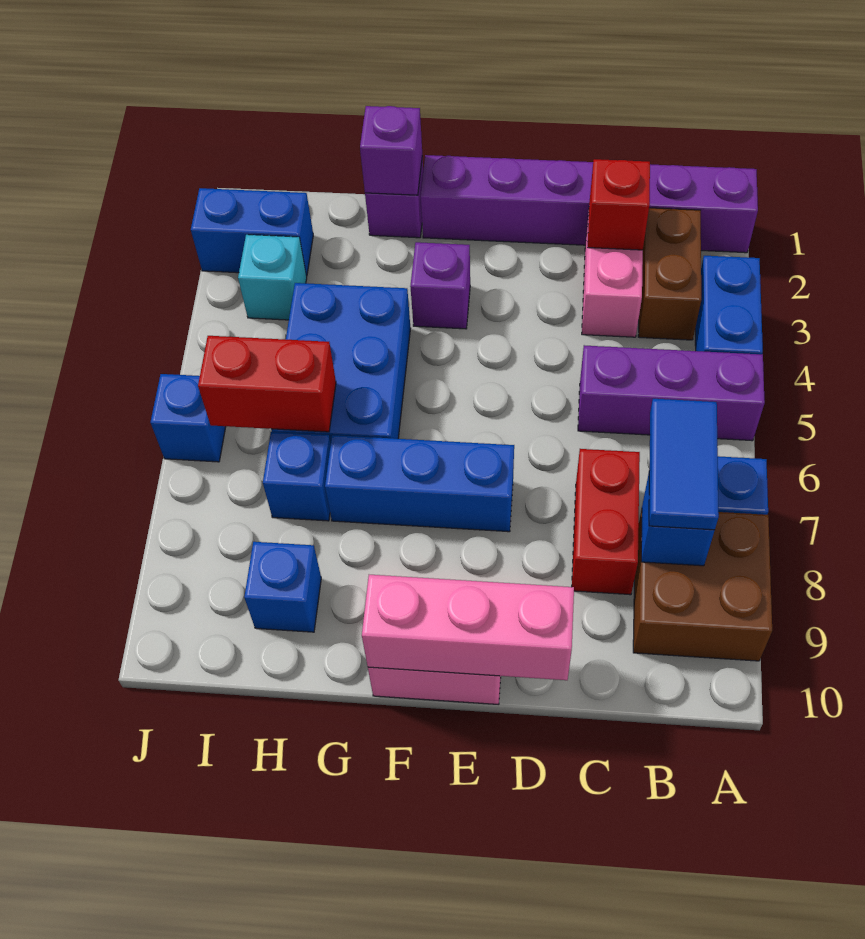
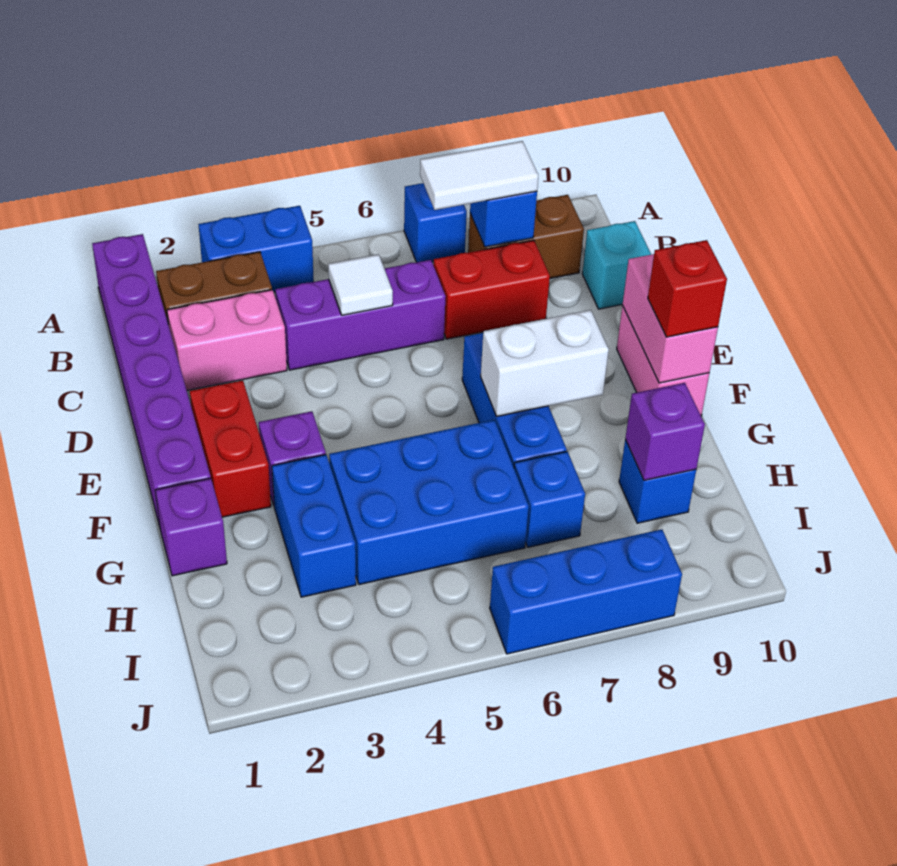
purple brick A5:C5 level 1 -> purple brick C4:C6 level 1
brown brick A8:B9 level 1 -> brown brick B8:B9 level 1
blue tile B7:B8 level 3 -> white tile B7:B8 level 3
red brick C2 level 2 -> red brick F10 level 3
none -> white tile C5 level 2
pink brick D10:F10 level 2 -> pink brick E10:F10 level 2
none -> white brick F7:F8 level 2
purple brick G1 level 2 -> purple brick H9 level 2
red brick H6:I6 level 2 -> red brick E2:F2 level 1
blue brick I2:J2 level 1 -> blue brick G3:H3 level 1
cyan brick I3 level 1 -> cyan brick C10 level 1
blue brick J6 level 1 -> blue brick J6:J8 level 1

